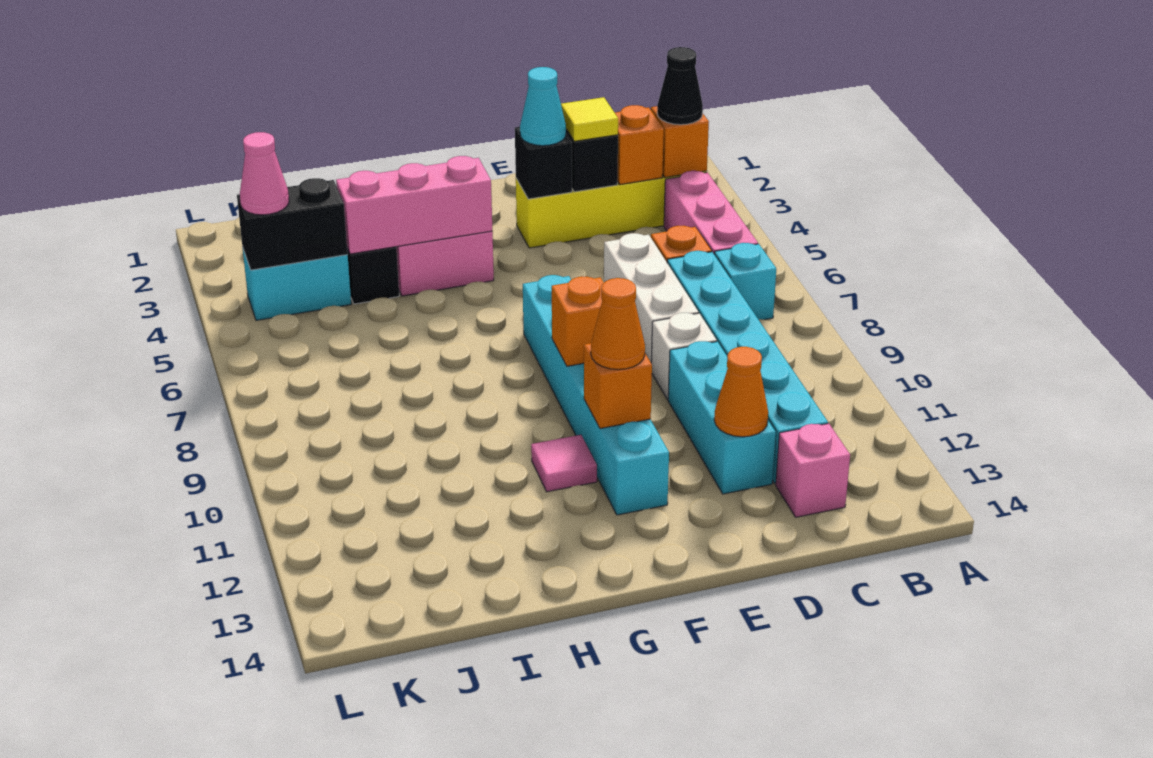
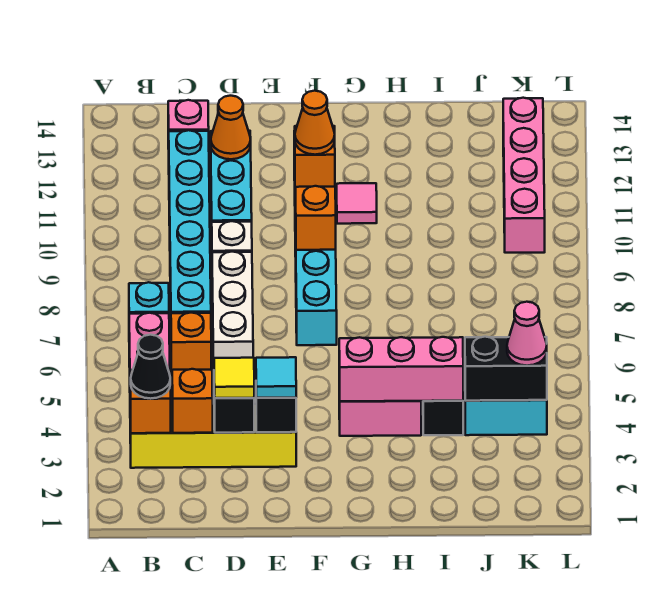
cyan cone E3 level 3 -> cyan tile E3 level 3
none -> pink brick K10:K13 level 1

